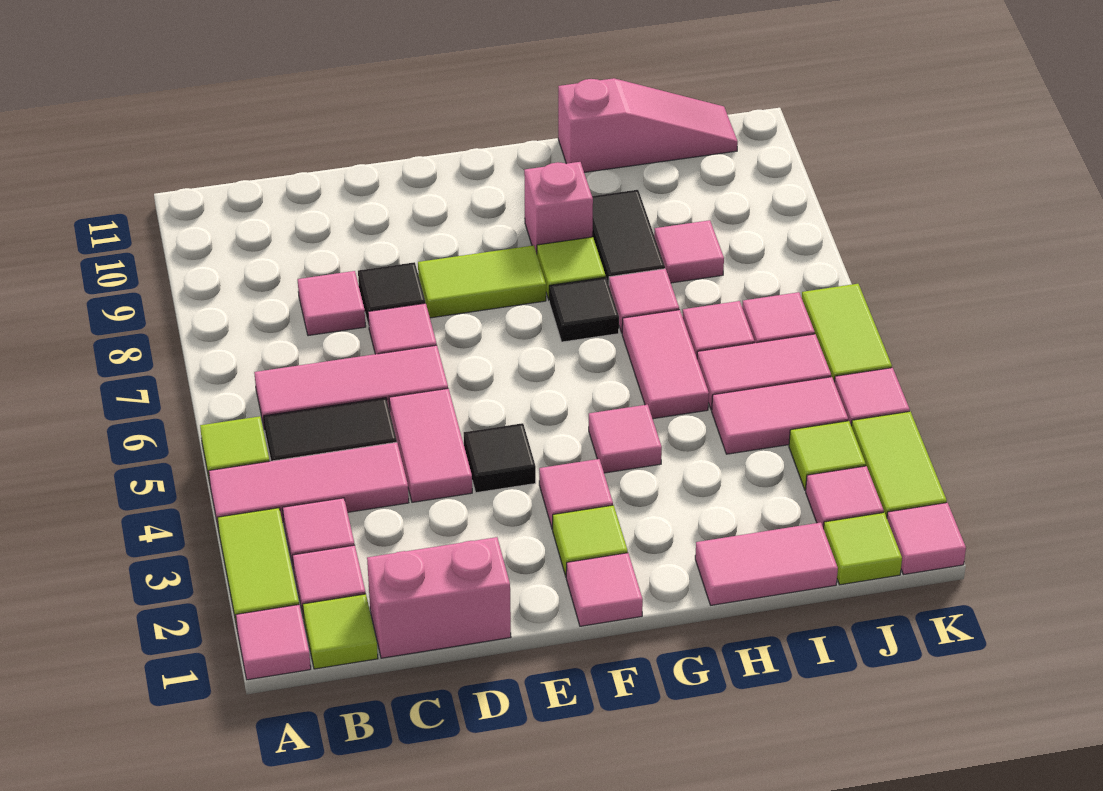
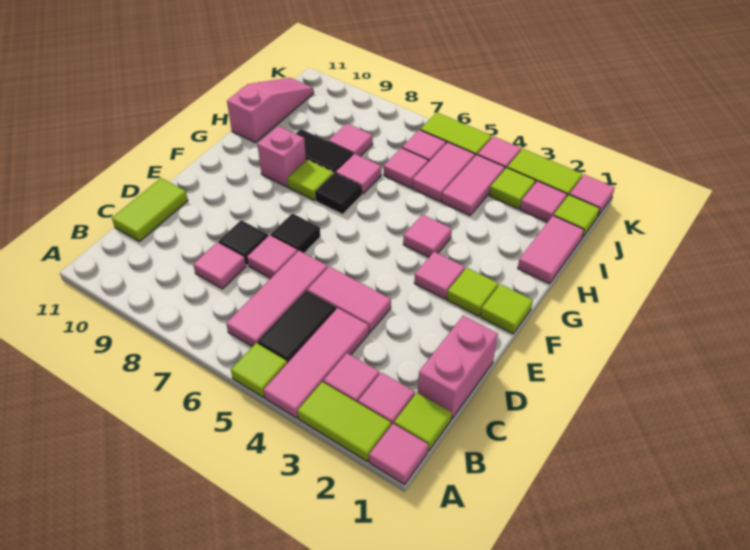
black tile E4 level 1 -> black tile E7 level 1
lime tile E8:F8 level 1 -> lime tile C11:D11 level 1
pink tile F1 level 1 -> lime tile F1 level 1
pink tile H5:H6 level 1 -> none

